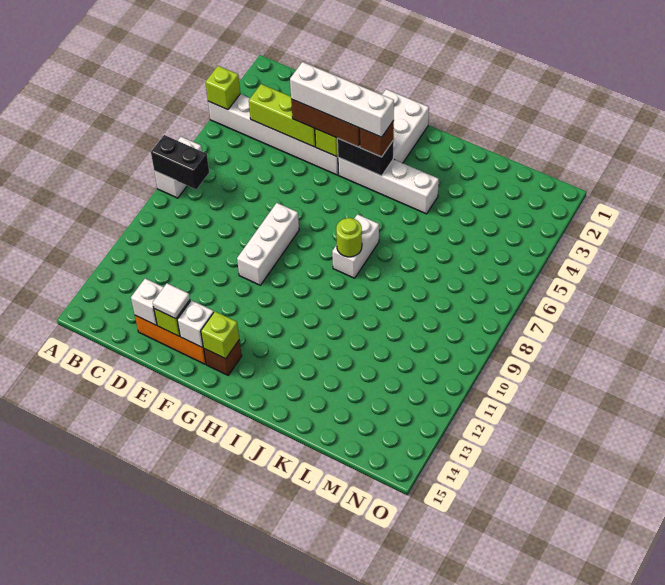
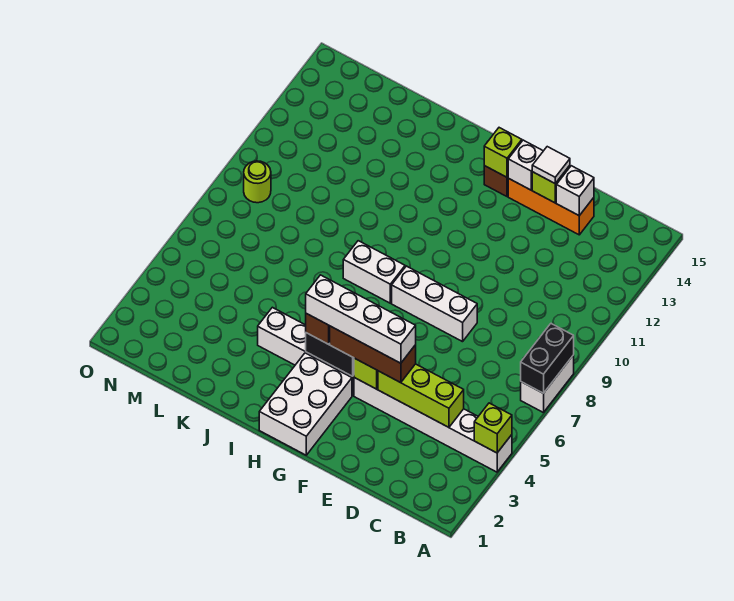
black brick A8:B8 level 2 -> black brick A7:A8 level 2
white brick F8:F10 level 1 -> white brick E8:G8 level 1
white brick I7:I8 level 1 -> white brick H8:I8 level 1
lime round brick I8 level 2 -> lime round brick N9 level 1

